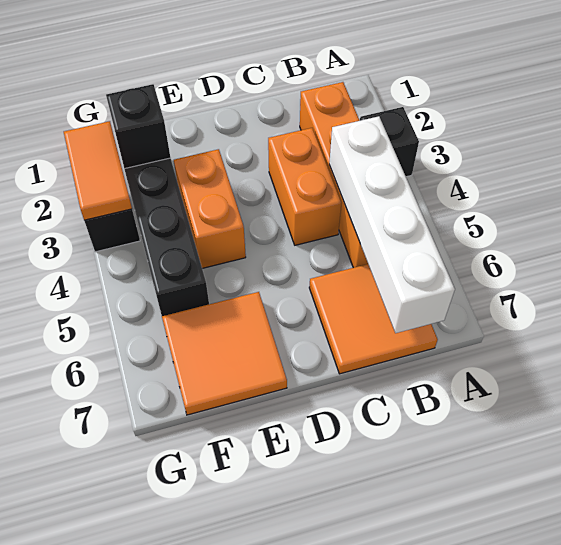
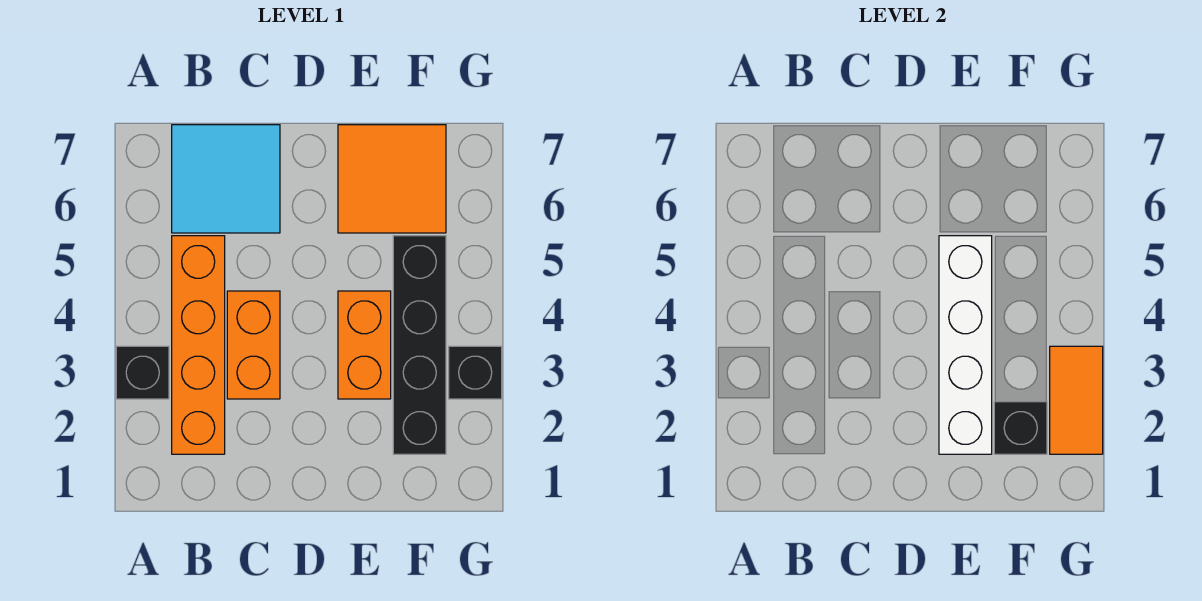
white brick B4:B7 level 2 -> white brick E2:E5 level 2
orange tile B6:C7 level 1 -> cyan tile B6:C7 level 1

